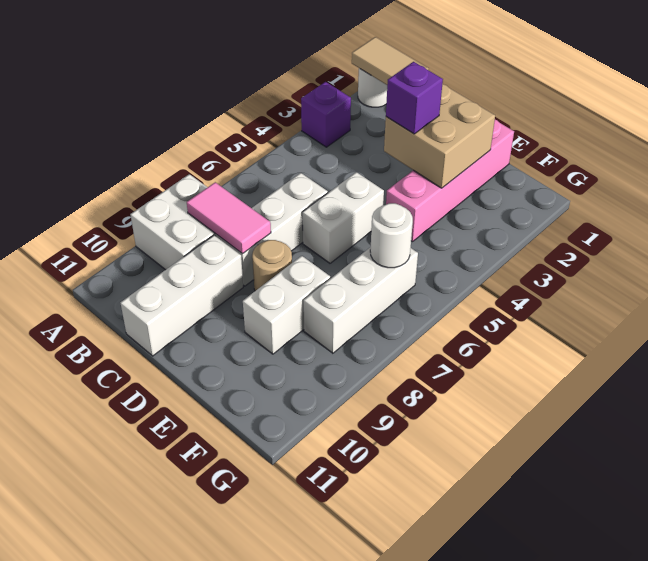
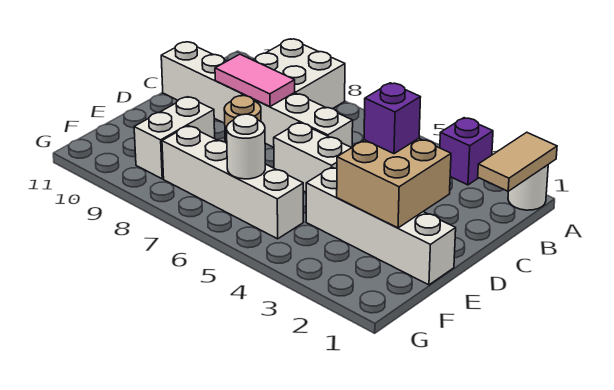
pink tile B8:C8 level 2 -> pink tile C8:C9 level 2
pink brick E1:E4 level 1 -> white brick E1:E4 level 1
white brick E8:E9 level 1 -> white brick E9:F9 level 1
white brick F6:F8 level 1 -> white brick F5:F8 level 1

